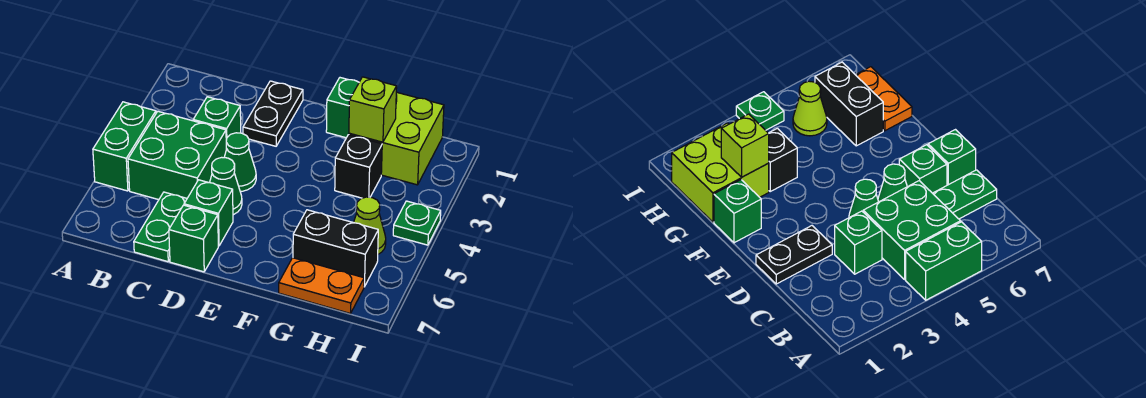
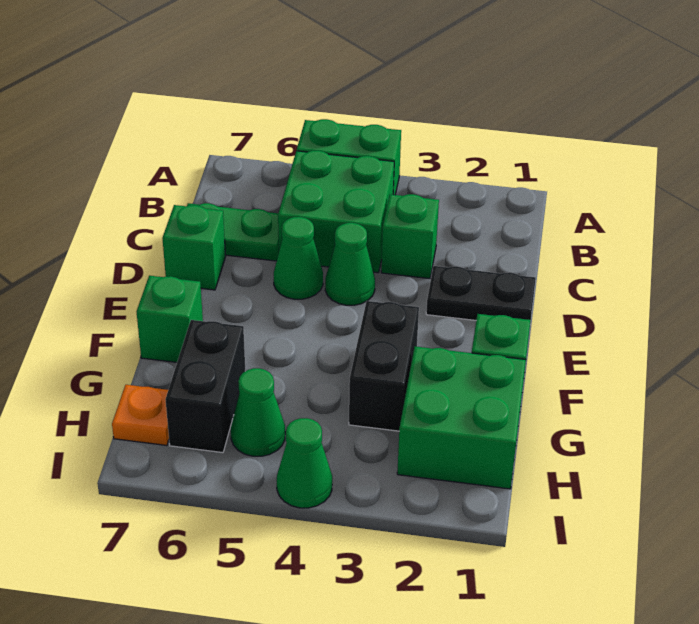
green brick D6 level 1 -> green brick F7 level 1
lime brick G1:H2 level 1 -> green brick G1:H2 level 1
lime brick G2 level 2 -> none
black brick G3 level 1 -> black brick F3:G3 level 1
orange plate G7:H7 level 1 -> orange plate H7 level 1
lime cone H5 level 1 -> green cone H5 level 1
green plate I4 level 1 -> green cone I4 level 1

